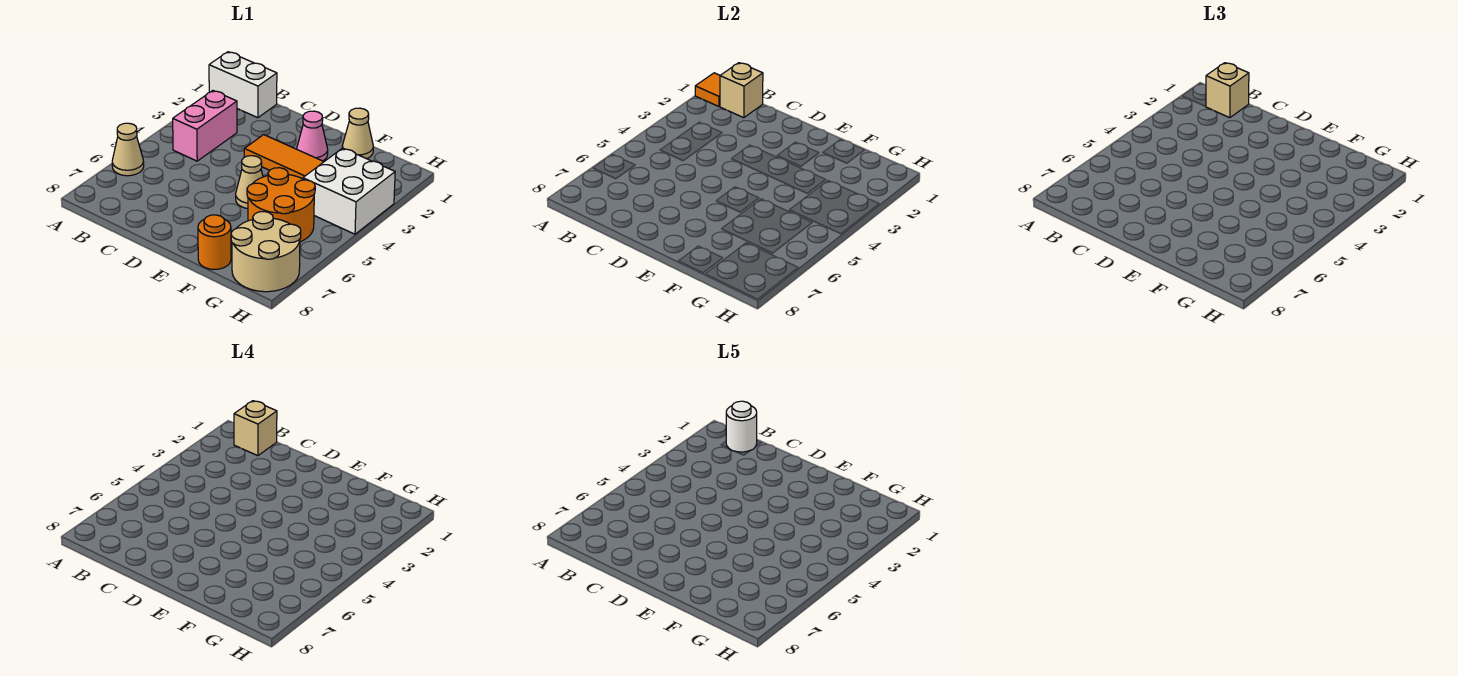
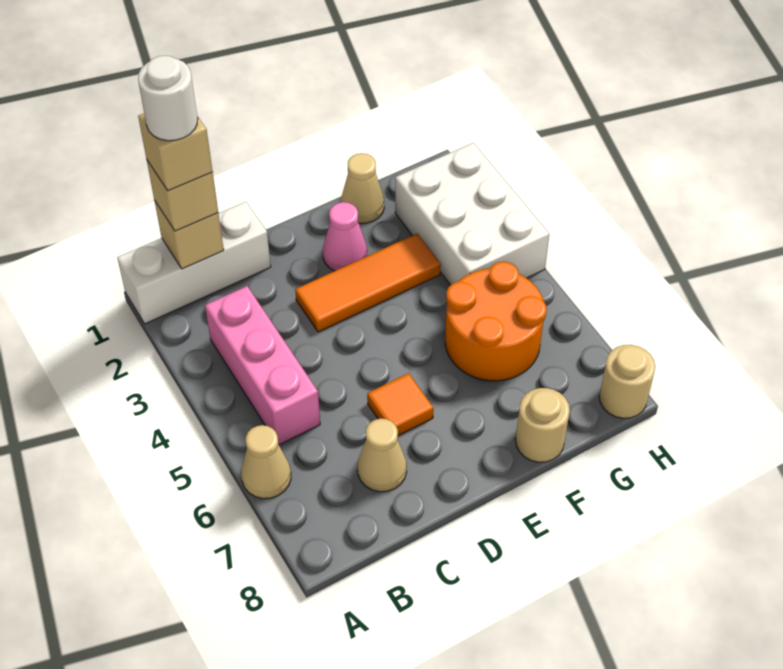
white brick A1:B1 level 1 -> white brick A1:C1 level 1
orange tile A1 level 2 -> orange tile D6 level 1
pink brick B3:B4 level 1 -> pink brick B3:B5 level 1
tan cone E5 level 1 -> tan cone C7 level 1
orange round brick F8 level 1 -> tan round brick F8 level 1
white brick G3:H4 level 1 -> white brick G2:H4 level 1
tan round brick G7:H8 level 1 -> tan round brick H8 level 1

